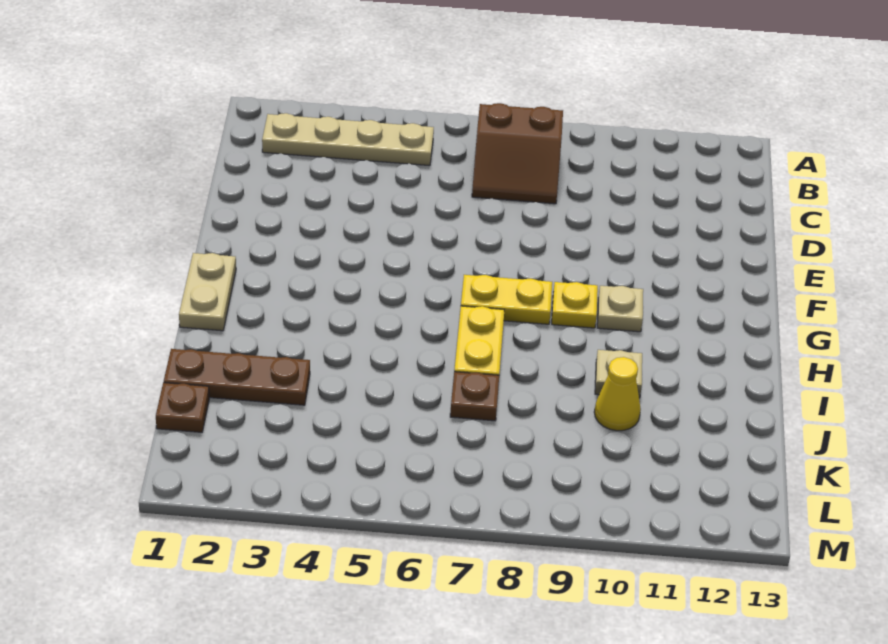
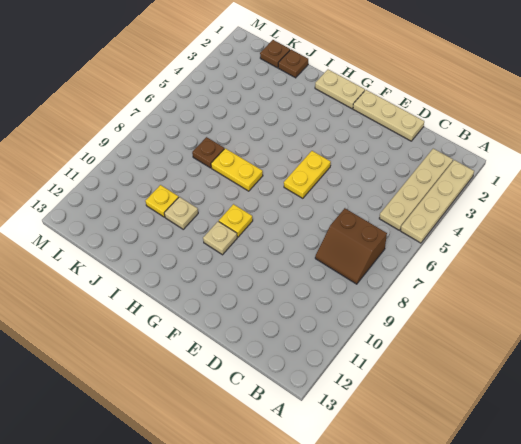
none -> tan plate A2:A5 level 1
brown slope B7:C8 level 1 top B -> brown slope B7:C8 level 1 top 7
none -> tan plate D1:F1 level 1
yellow plate G7:G8 level 1 -> yellow plate F5:F6 level 1
brown plate J1:J3 level 1 -> brown plate J1 level 1
yellow cone J10 level 1 -> yellow plate J10 level 1

